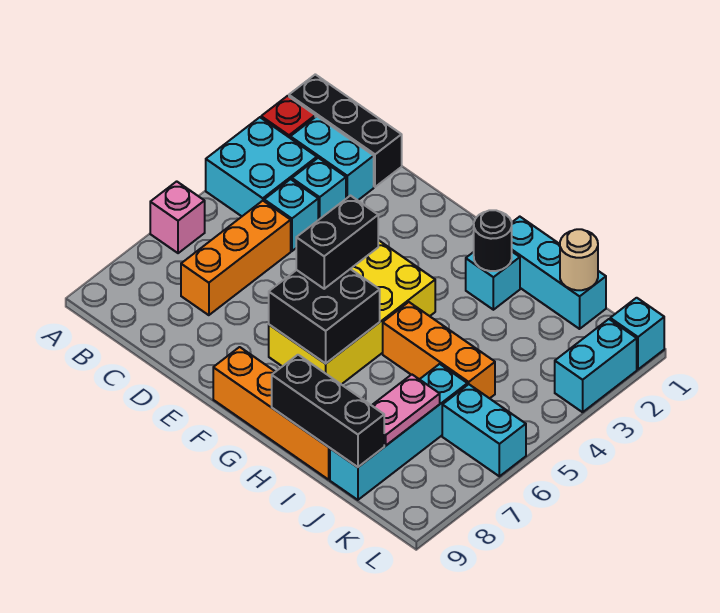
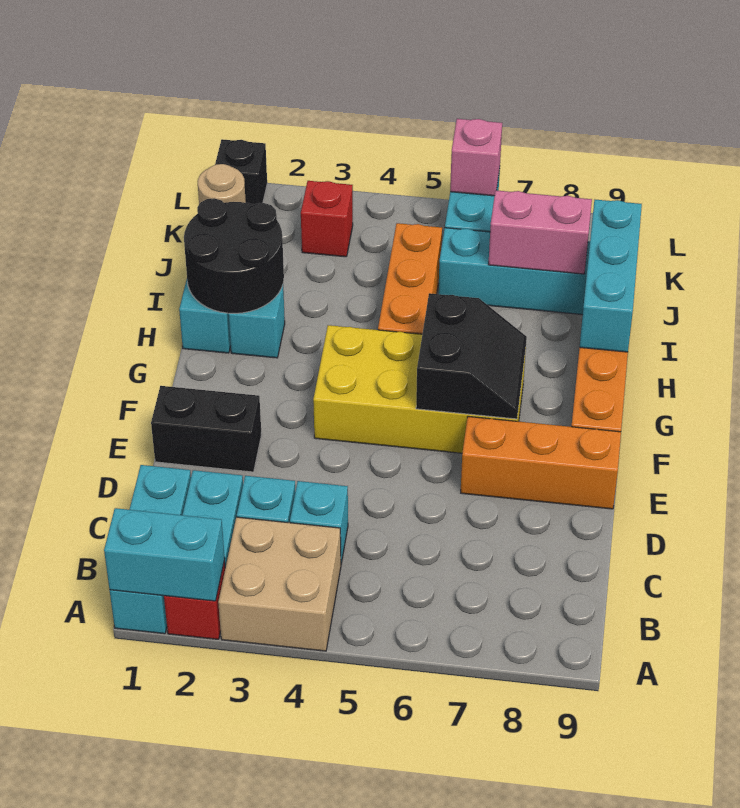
black brick A1:C1 level 1 -> cyan brick A1:C1 level 1
cyan brick A3:B4 level 1 -> tan brick A3:B4 level 1
pink brick A6 level 1 -> pink brick L6 level 2
orange brick C5:C7 level 1 -> orange brick E7:E9 level 1
black brick F5:F6 level 3 -> black brick E1:E2 level 1
black brick F6:G7 level 2 -> black slope F6:G7 level 2 top 6
black round brick H2 level 2 -> black round brick H1:I2 level 2
black brick H9:J9 level 2 -> cyan brick H9:J9 level 2
pink plate J7:J8 level 2 -> pink brick J7:J8 level 2
none -> red brick K3 level 1
cyan brick L1 level 1 -> black brick L1 level 1
cyan brick L2:L3 level 1 -> cyan brick A1:A2 level 2

